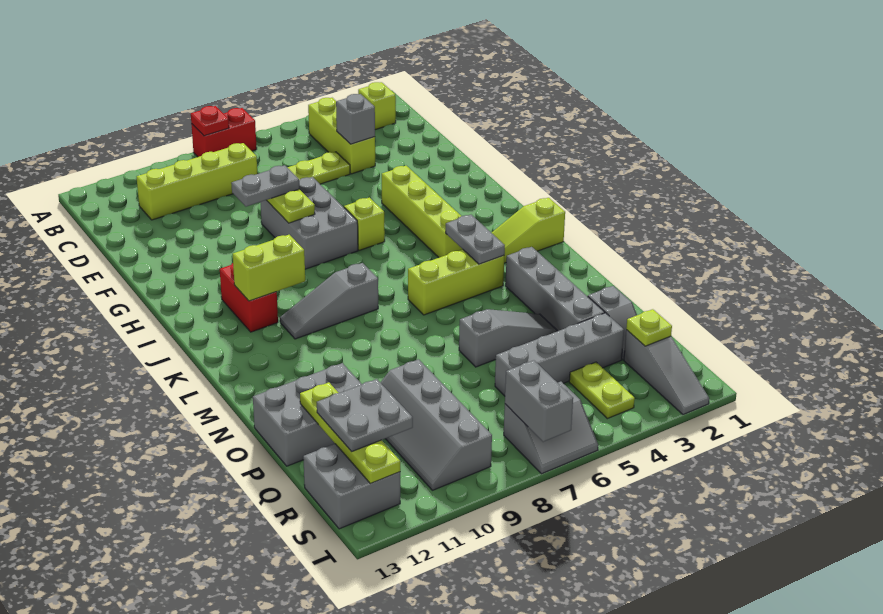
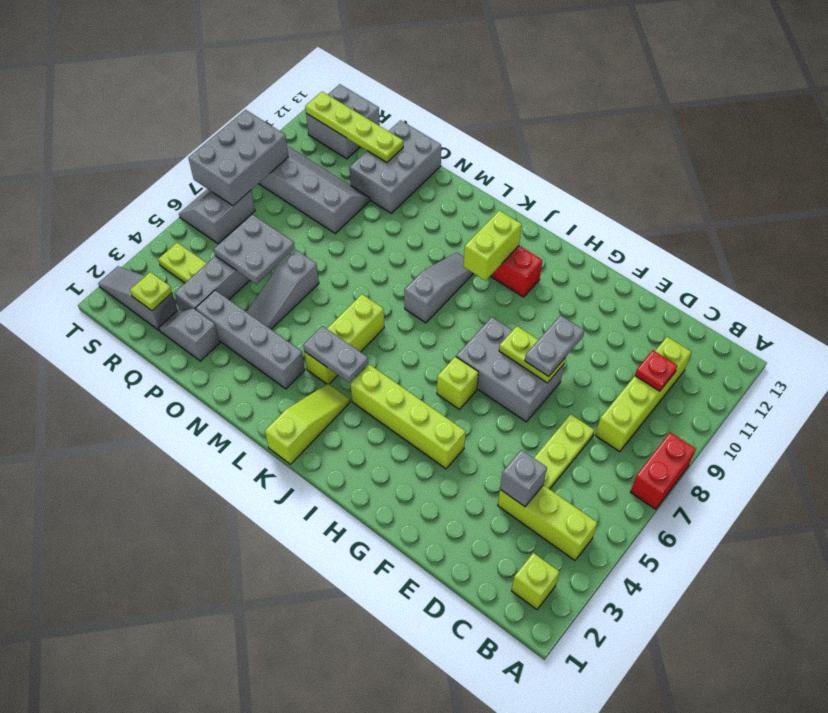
red plate A8 level 2 -> red plate C10 level 2
grey plate Q11:R12 level 3 -> grey plate P5:Q6 level 2
grey brick S7:T7 level 2 -> grey brick S7:T9 level 2

